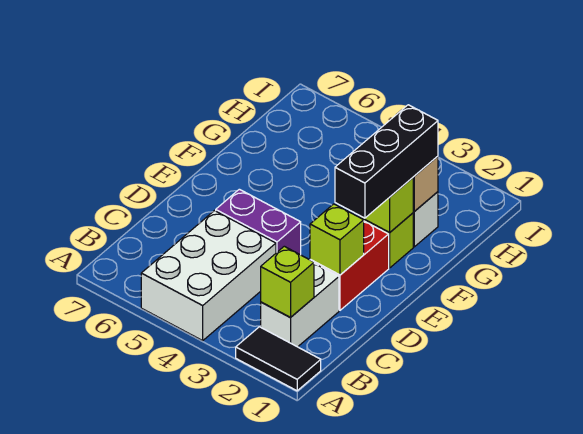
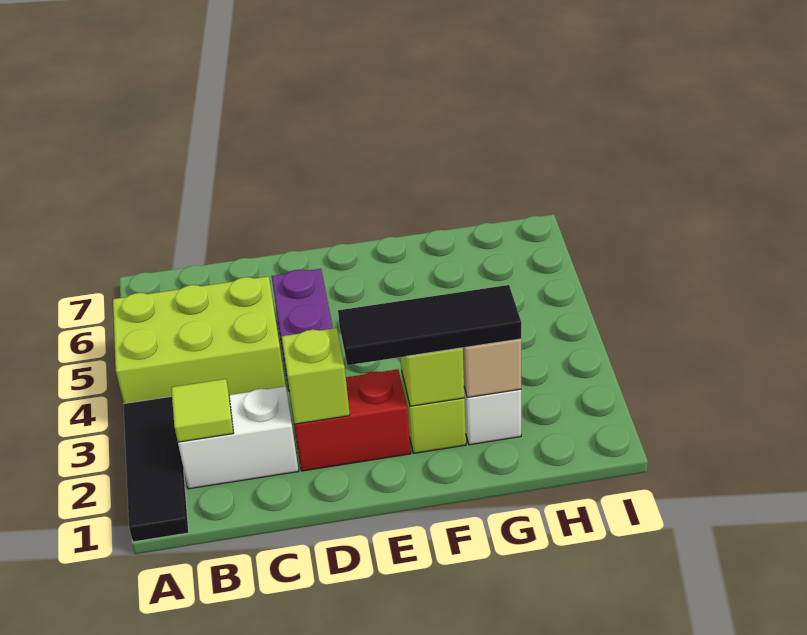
black tile A1:A2 level 1 -> black tile A1:A3 level 1
white brick A4:C5 level 1 -> lime brick A4:C5 level 1
lime brick B2 level 2 -> lime tile B2 level 2
black brick E2:G2 level 3 -> black tile E2:G2 level 3

